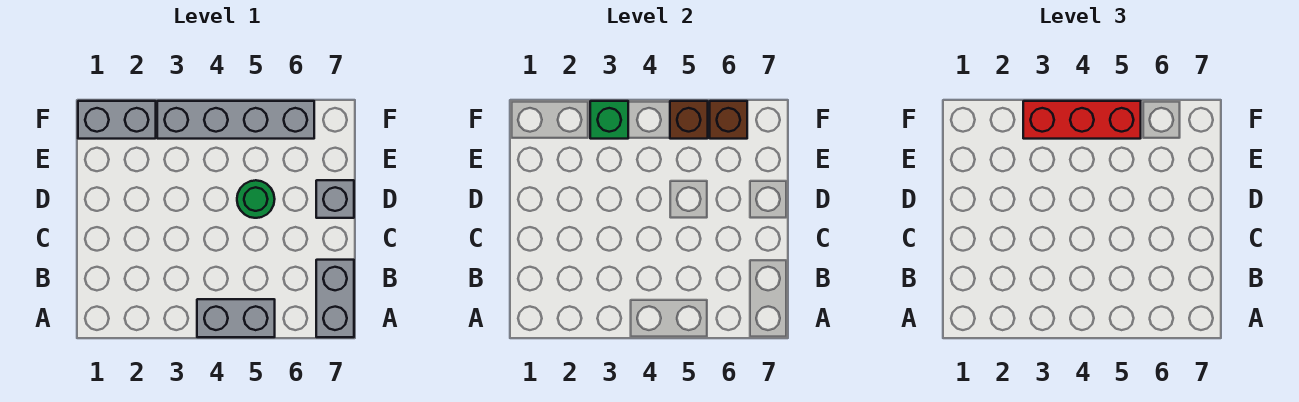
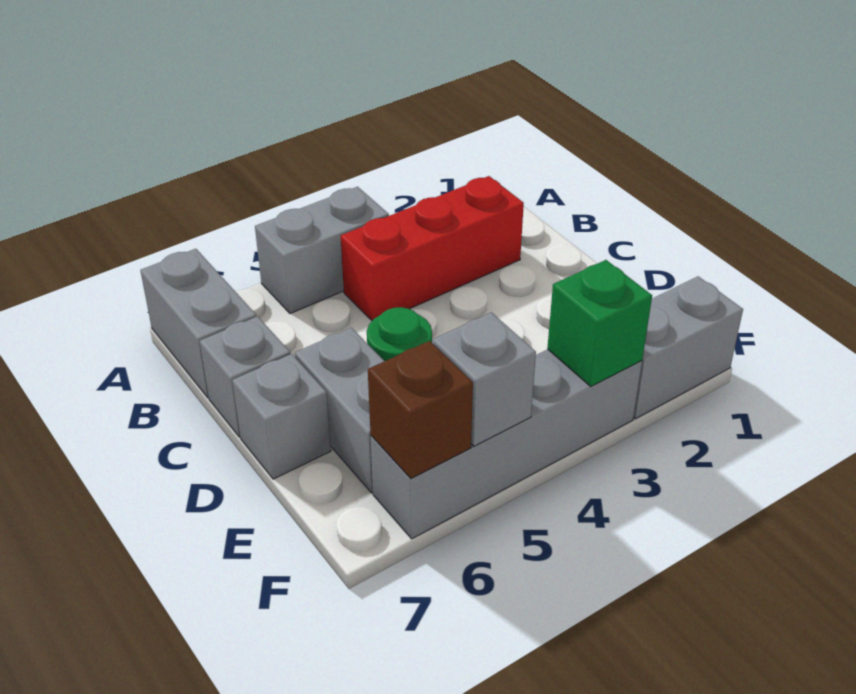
none -> grey brick C7 level 1
none -> grey brick D6:E6 level 1
red brick F3:F5 level 3 -> red brick B2:B4 level 1
brown brick F5 level 2 -> grey brick F5 level 2

